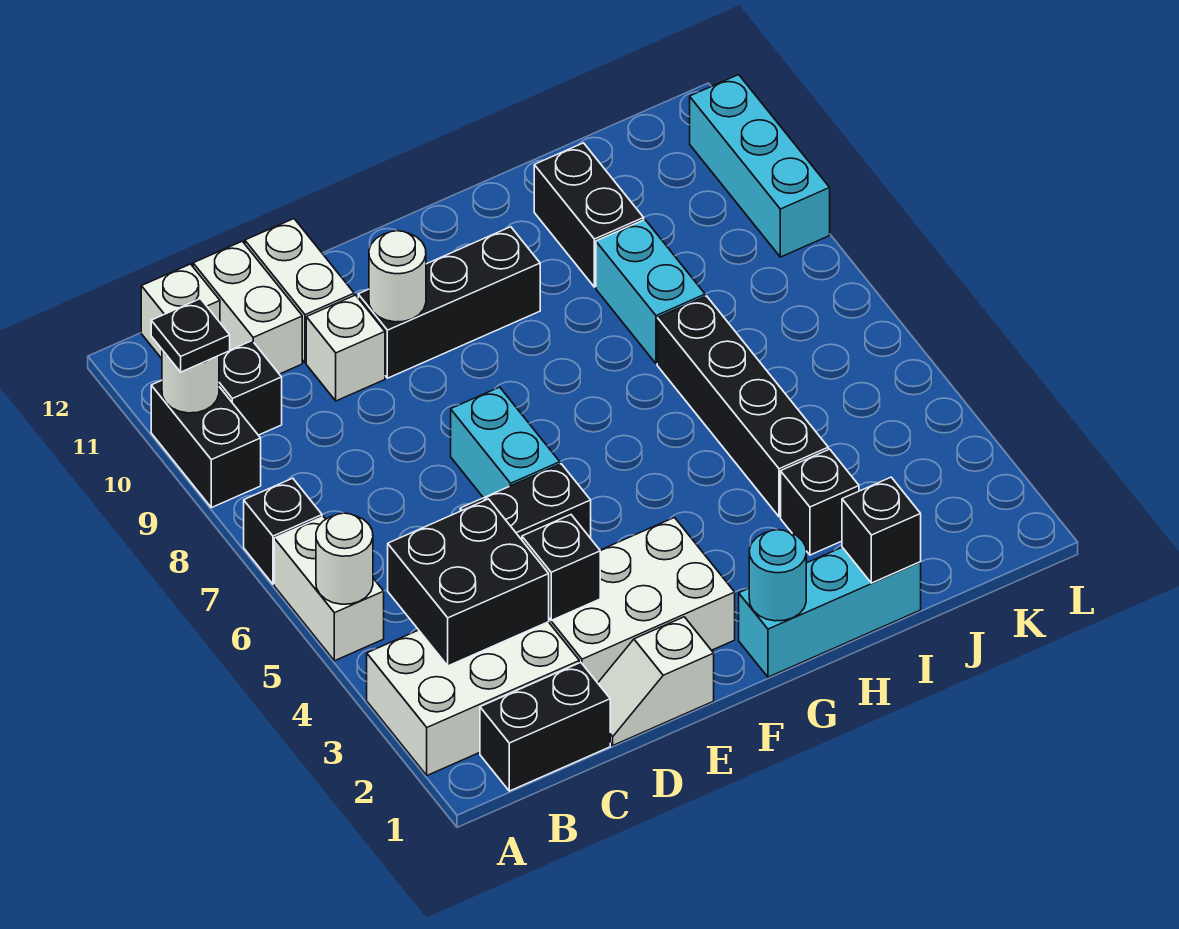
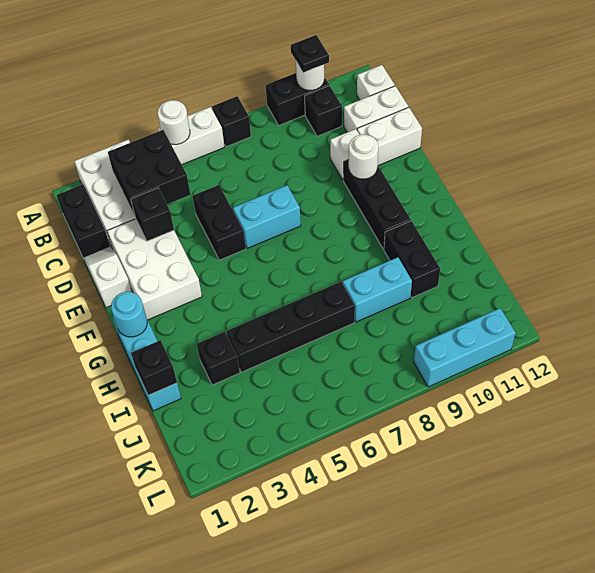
black brick I10:I11 level 1 -> black brick H10:I10 level 1

